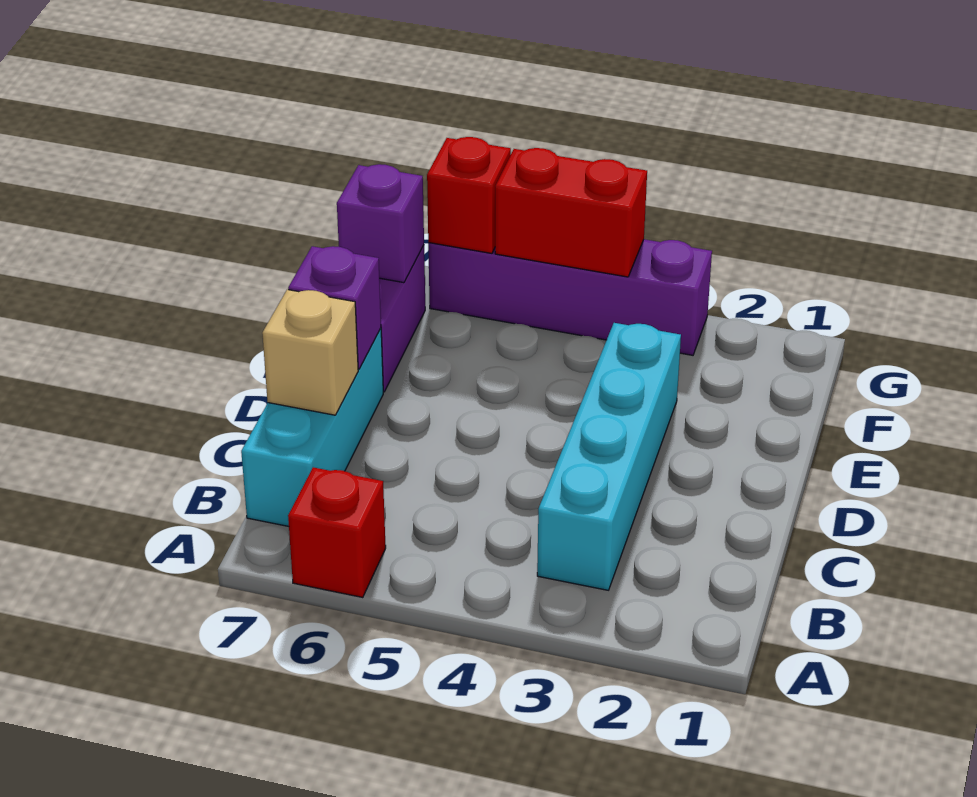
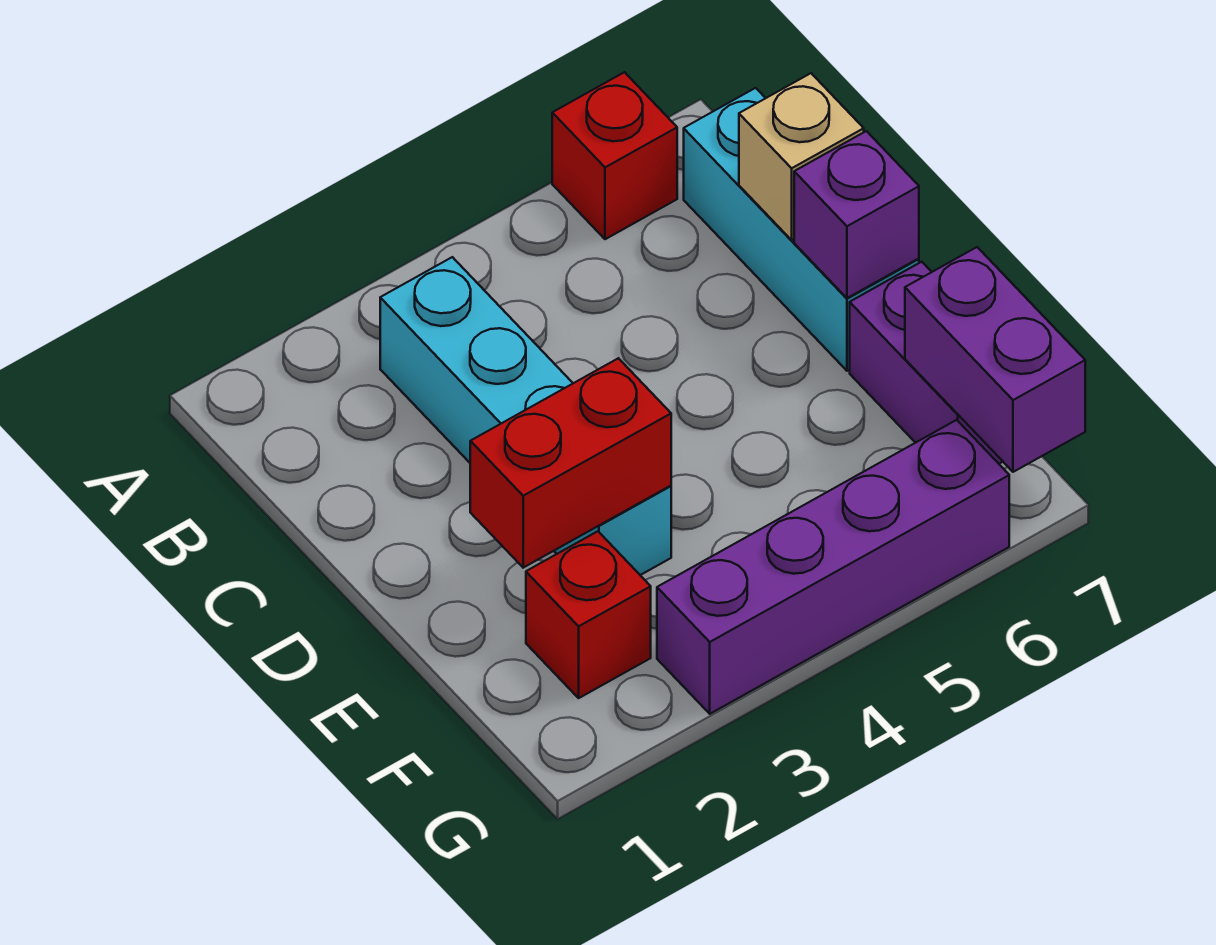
purple brick F7 level 2 -> purple brick F7:G7 level 2
red brick G4:G5 level 2 -> red brick E2:E3 level 2
red brick G6 level 2 -> red brick F2 level 1

